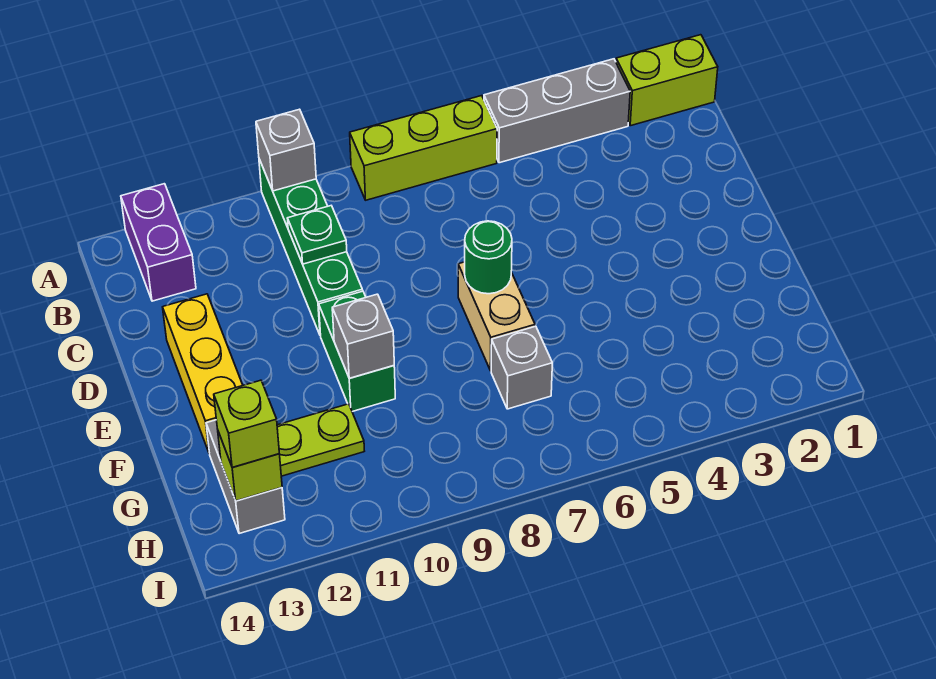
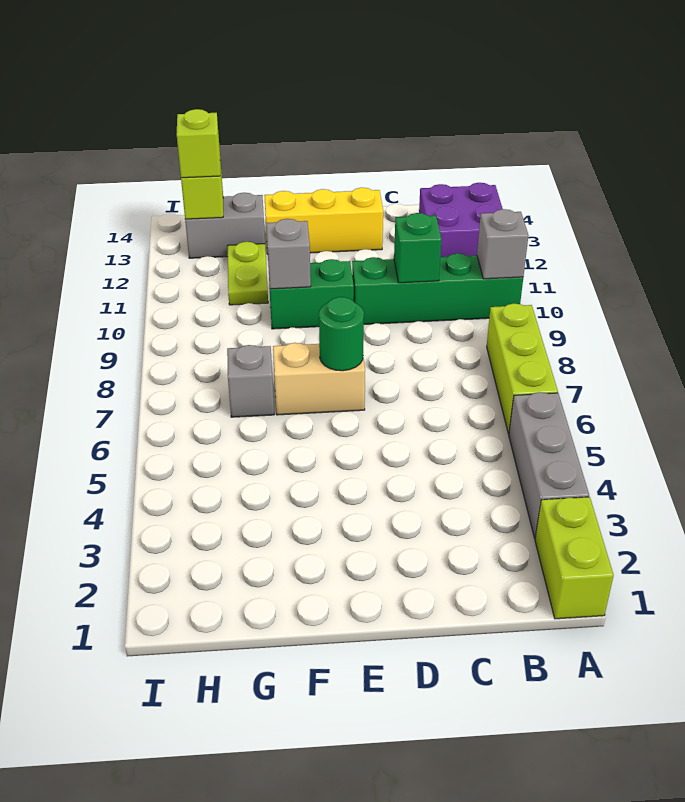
purple brick A13:B13 level 1 -> purple brick A12:B13 level 1
green plate C10 level 2 -> green brick C10 level 2

